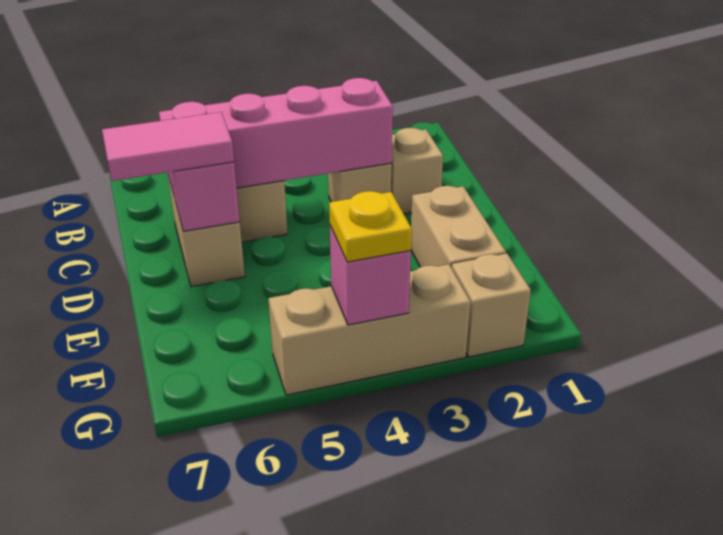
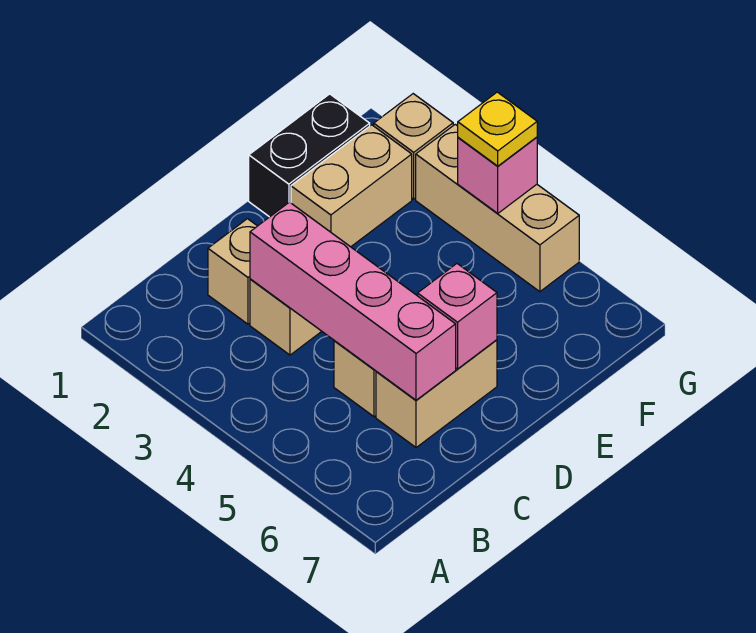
pink tile D6:D7 level 3 -> none
none -> black brick E1:F1 level 1

